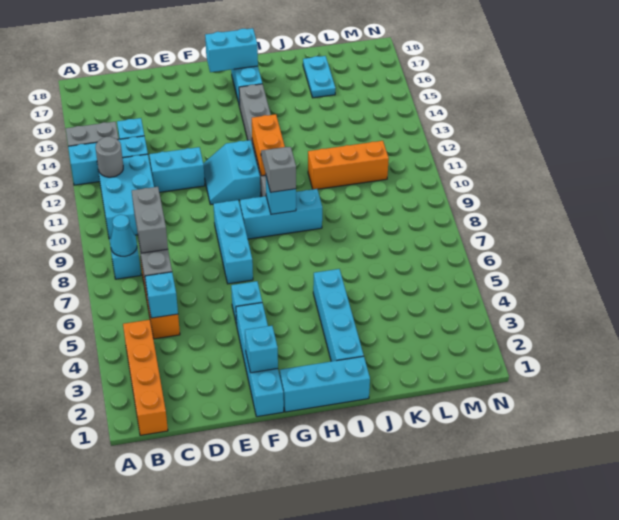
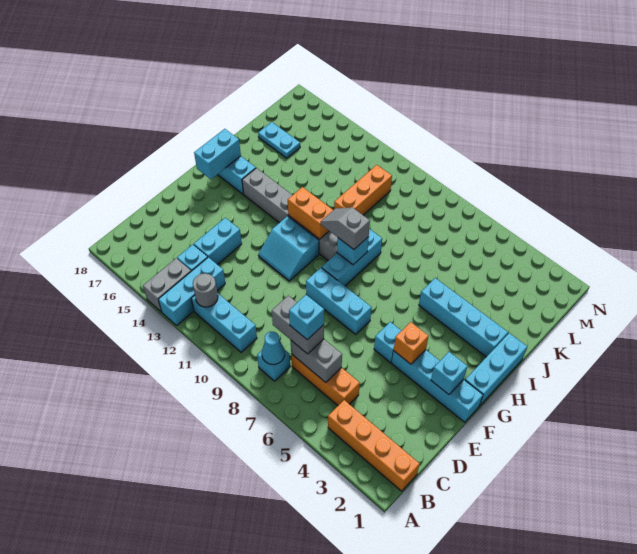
cyan brick B10:C12 level 1 -> cyan brick B10:B12 level 1
cyan brick C5 level 2 -> cyan brick C7 level 4
cyan brick D12:E12 level 1 -> cyan brick D14:E14 level 1
none -> orange brick F4 level 2

